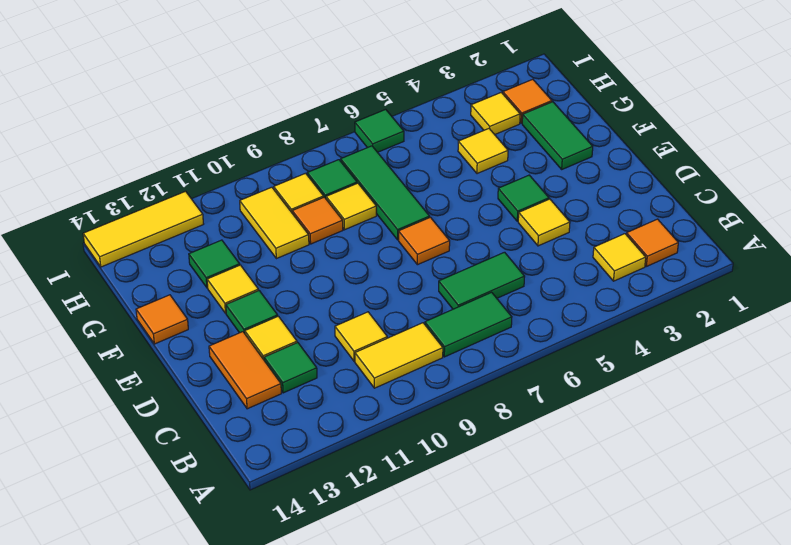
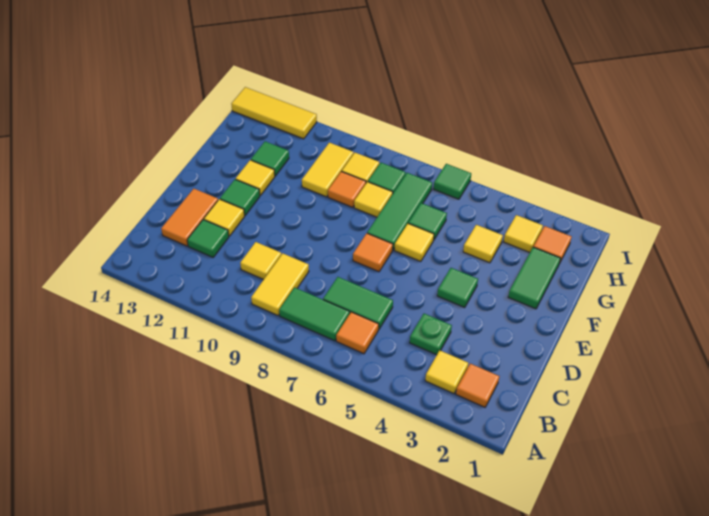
yellow tile B9:B10 level 1 -> yellow tile B9:C9 level 1
none -> green plate C4 level 1
yellow tile D4 level 1 -> yellow tile F6 level 1
orange tile F14 level 1 -> orange tile B6 level 1
none -> green tile G6 level 1

